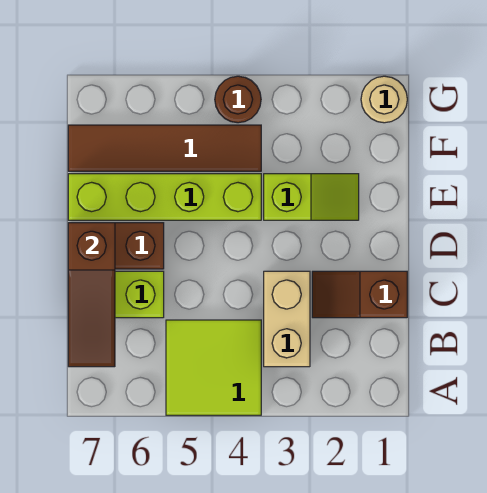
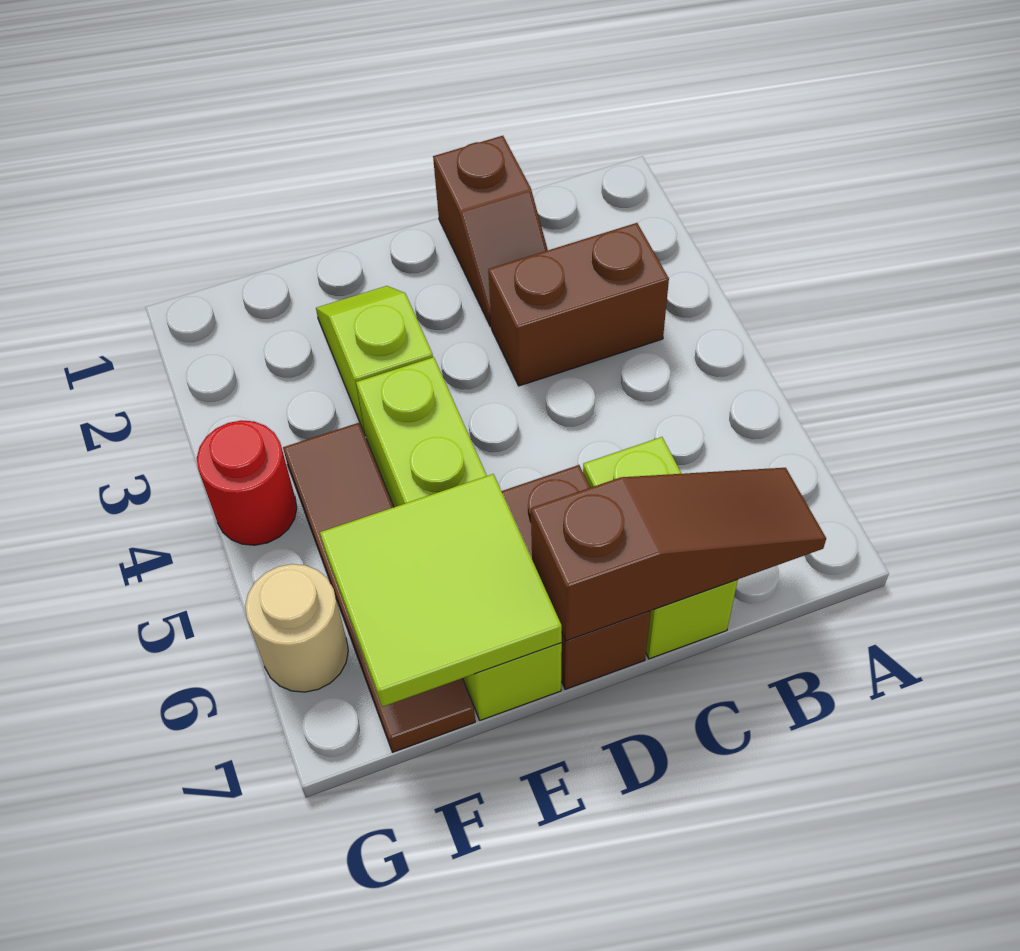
lime tile A4:B5 level 1 -> lime tile E6:F7 level 2
tan brick B3:C3 level 1 -> brown brick B3:C3 level 1
tan round brick G1 level 1 -> tan round brick G6 level 1
brown round brick G4 level 1 -> red round brick G4 level 1

